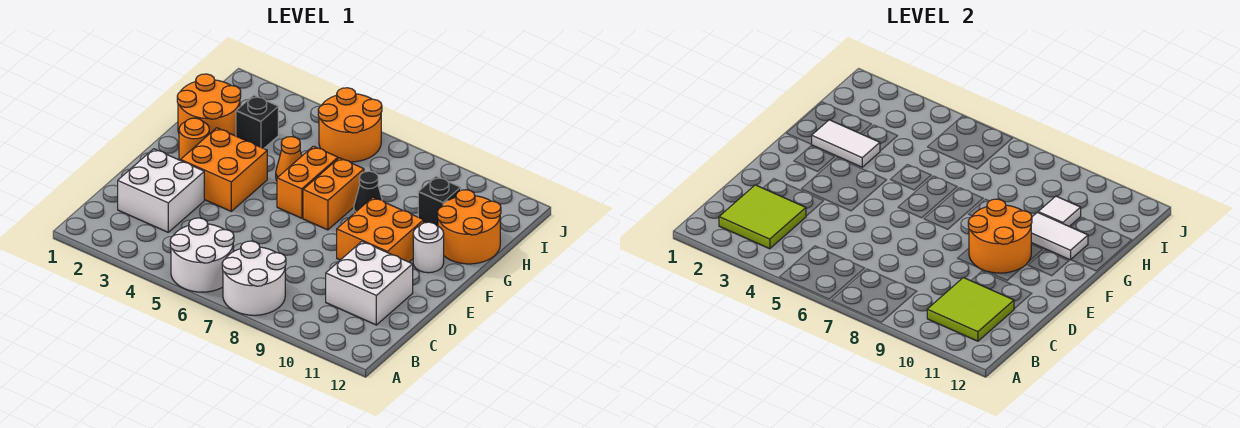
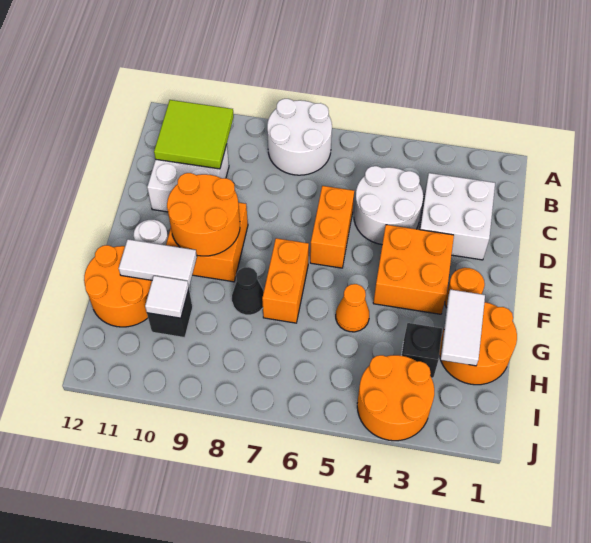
white round brick A5:B6 level 1 -> white round brick C4:D5 level 1
lime tile B2:C3 level 2 -> none
orange brick F6:G6 level 1 -> orange brick D6:E6 level 1
white tile G2:G3 level 2 -> white tile G2:H2 level 2
orange round brick I5:J6 level 1 -> orange round brick I3:J4 level 1

